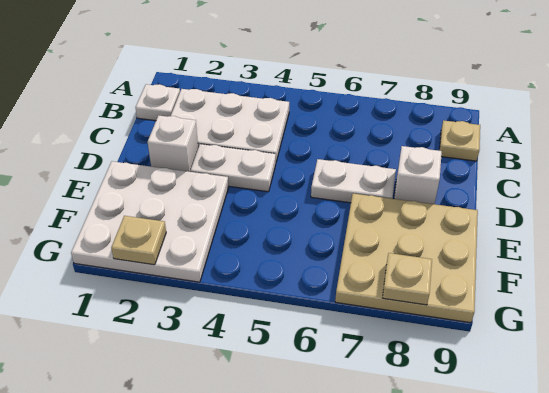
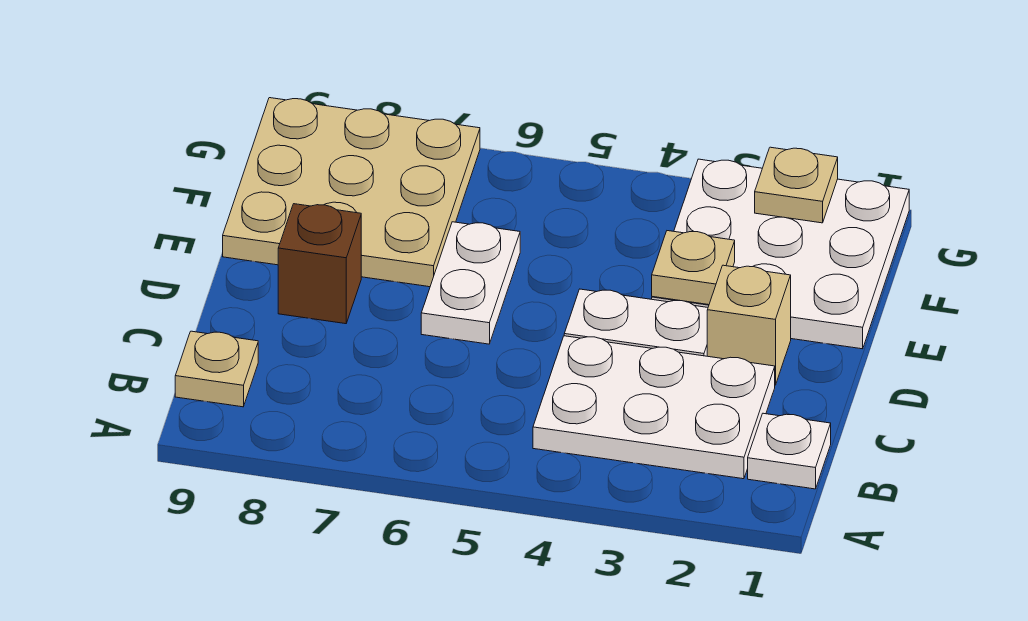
white brick D2 level 1 -> tan brick D2 level 1
white plate D6:D7 level 1 -> white plate D6:E6 level 1
white brick D8 level 1 -> brown brick D8 level 1
tan plate G8 level 2 -> tan plate E3 level 2

